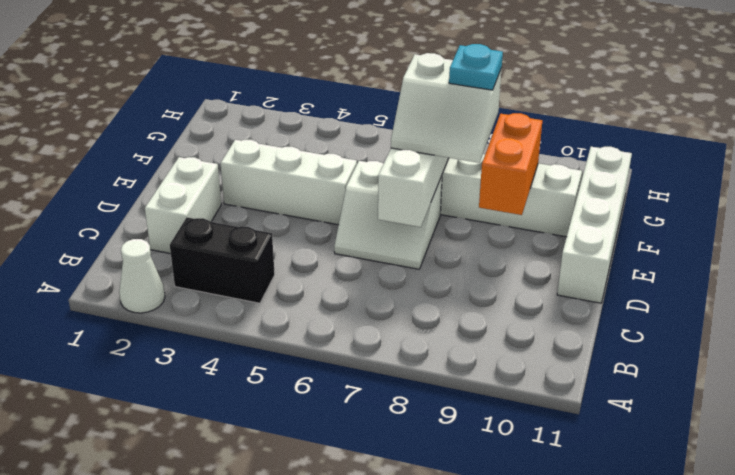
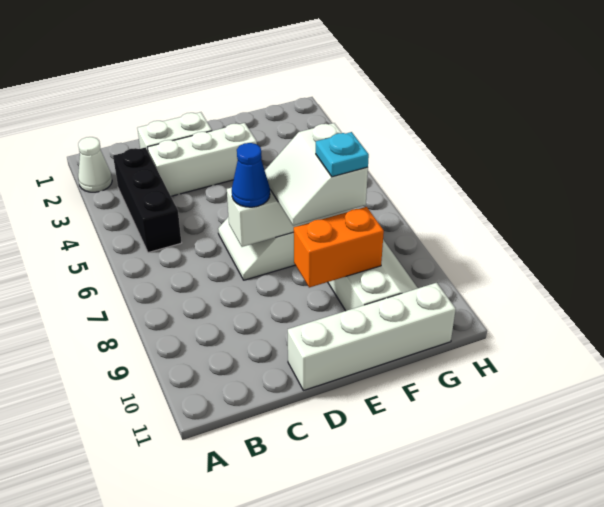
black brick B3:B4 level 1 -> black brick B3:B5 level 1
none -> blue cone D7 level 3
white brick E3:E5 level 1 -> white brick C3:E3 level 1

